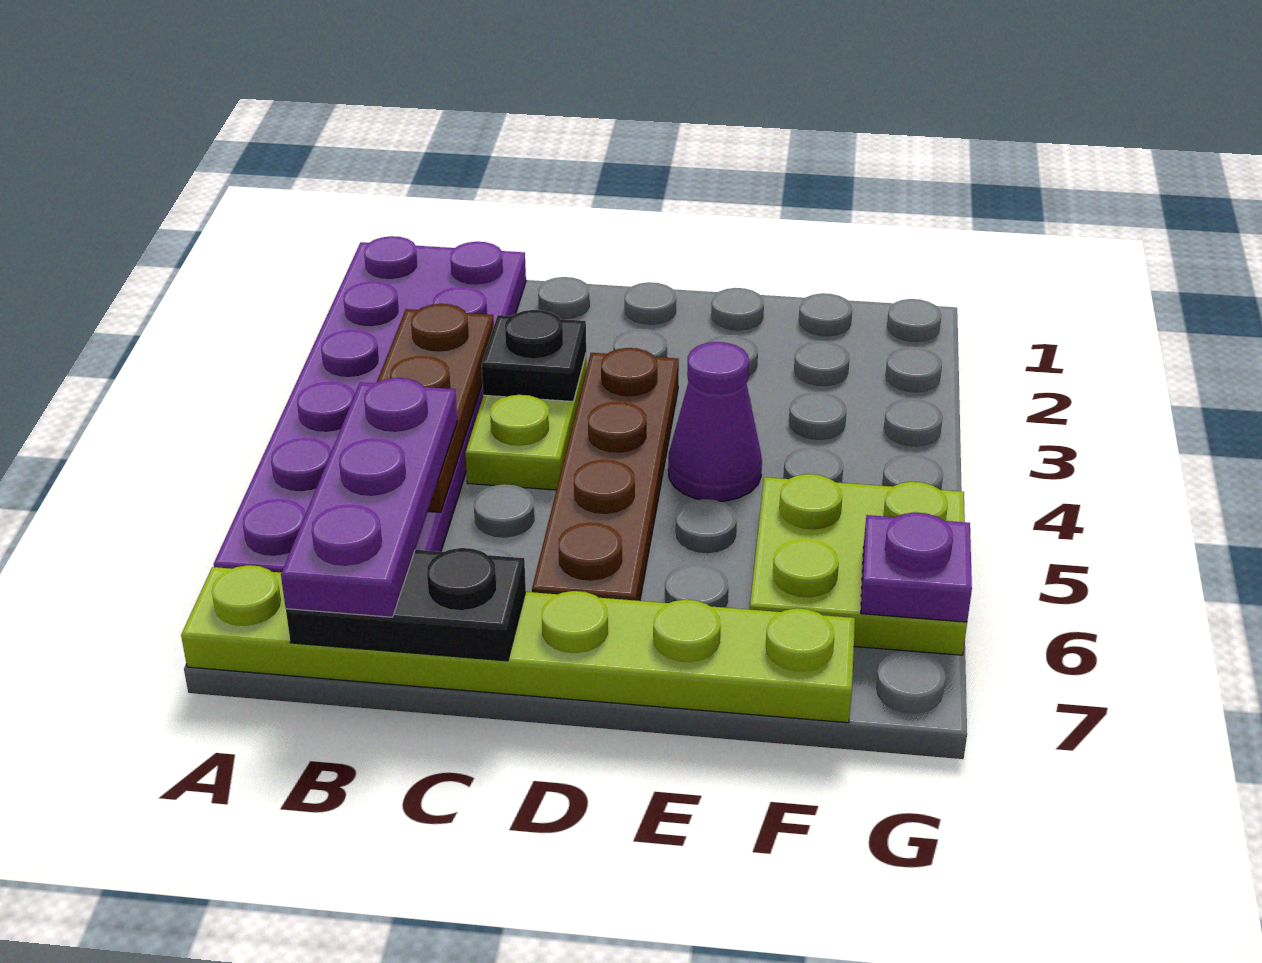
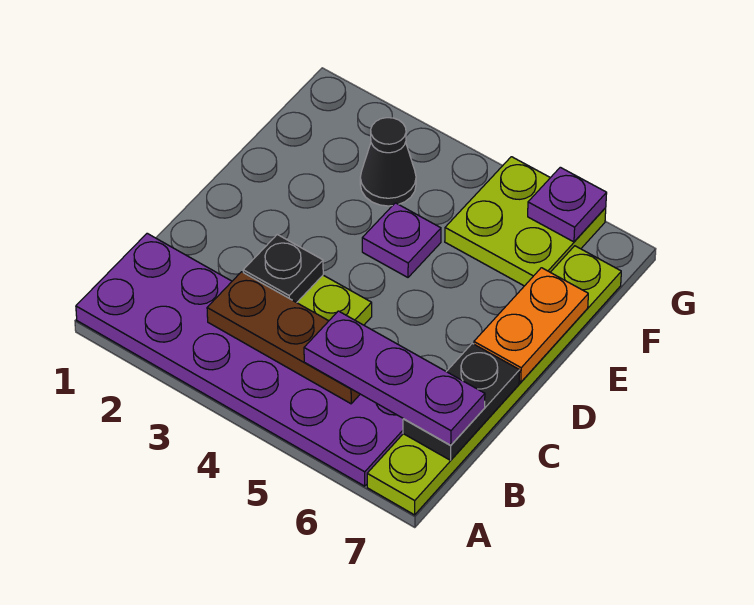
brown plate D3:D6 level 1 -> none
none -> orange plate D7:E7 level 2
purple cone E4 level 1 -> purple plate E4 level 1
none -> black cone F3 level 1

